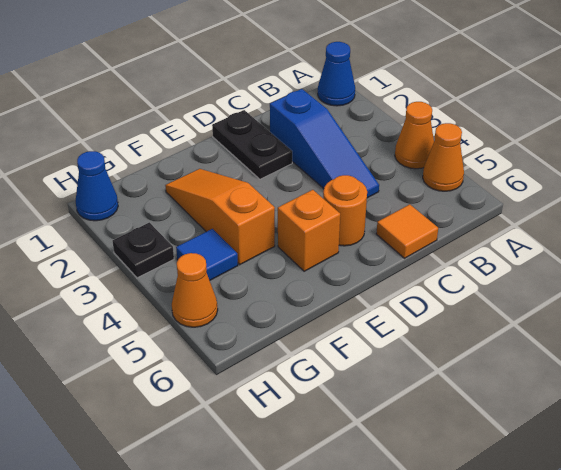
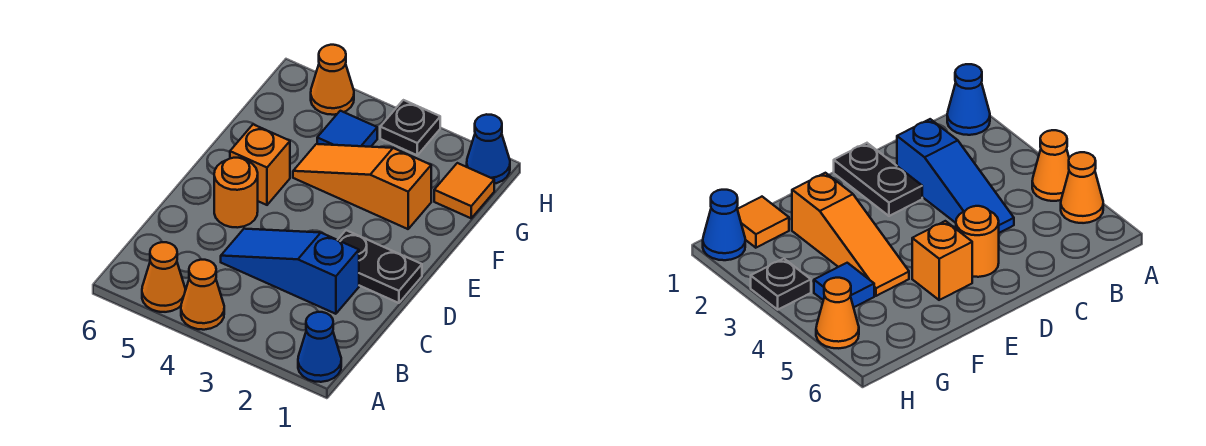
orange tile C6 level 1 -> orange tile G1 level 1
orange slope F2:F4 level 1 top 4 -> orange slope F2:F4 level 1 top 2

